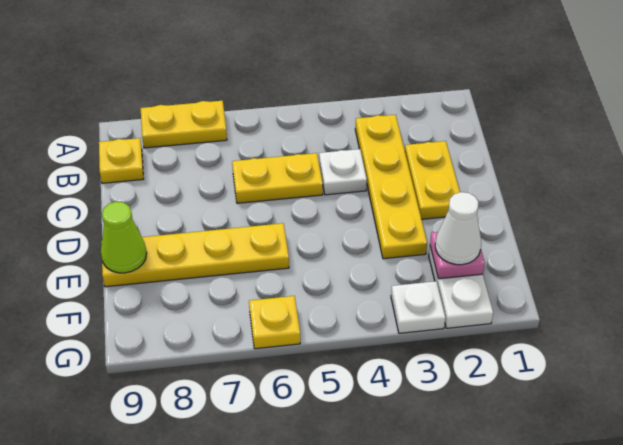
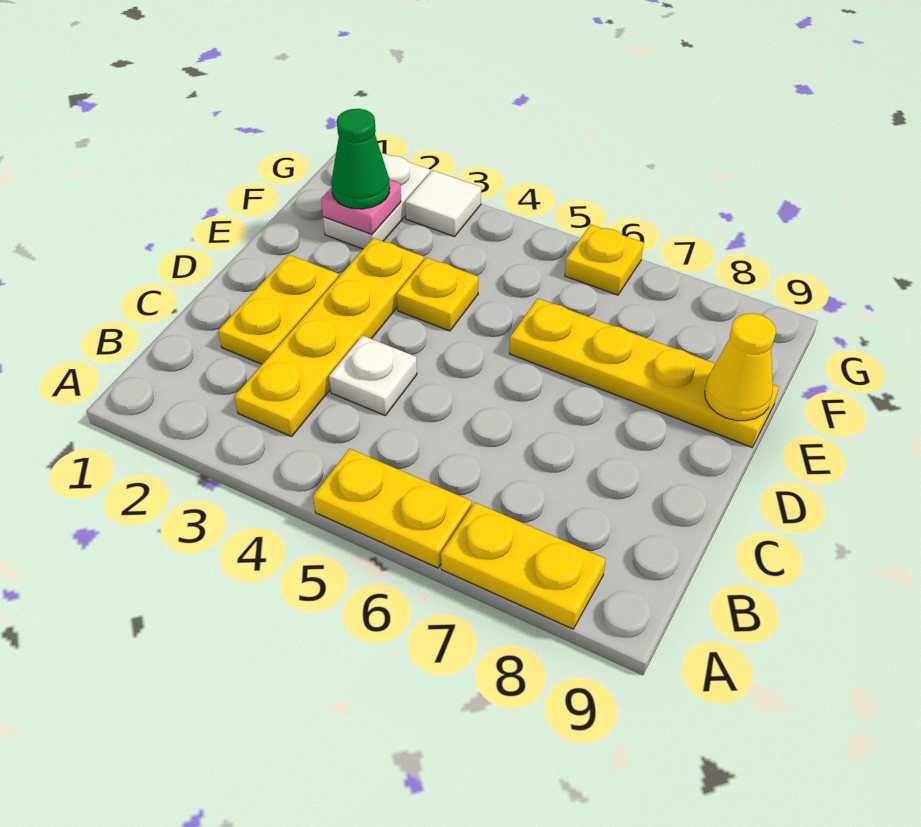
yellow plate B9 level 1 -> yellow plate E4 level 1
yellow plate C5:C6 level 1 -> yellow plate A5:A6 level 1
lime cone E9 level 2 -> yellow cone E9 level 2
white cone F2 level 3 -> green cone F2 level 3
white plate G3 level 1 -> white tile G3 level 1

